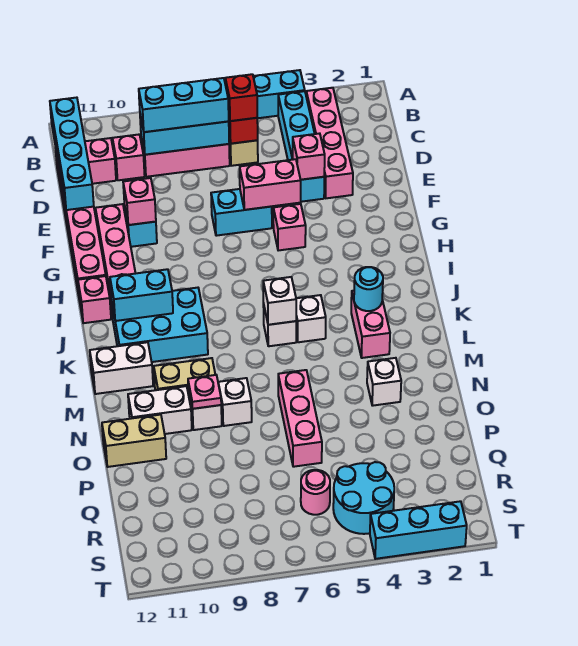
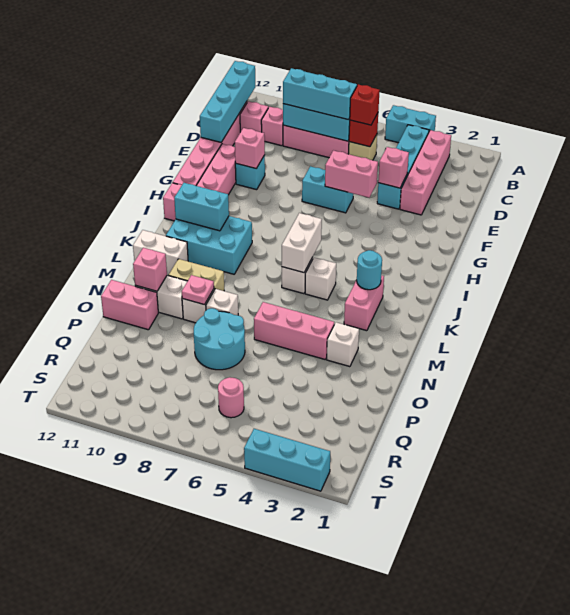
pink brick G5 level 1 -> pink brick N11 level 2
white brick K6 level 2 -> white brick J6:K6 level 2
pink brick N6:P6 level 1 -> pink brick N4:N6 level 1
tan brick O11:O12 level 1 -> pink brick O11:O12 level 1
cyan round brick R4:S5 level 1 -> cyan round brick O7:P8 level 1

